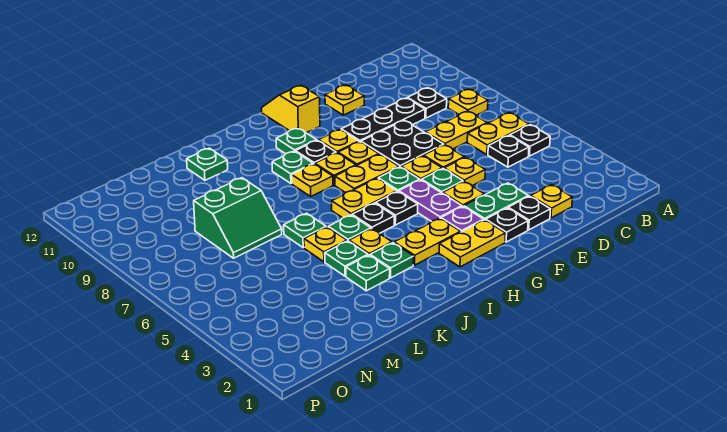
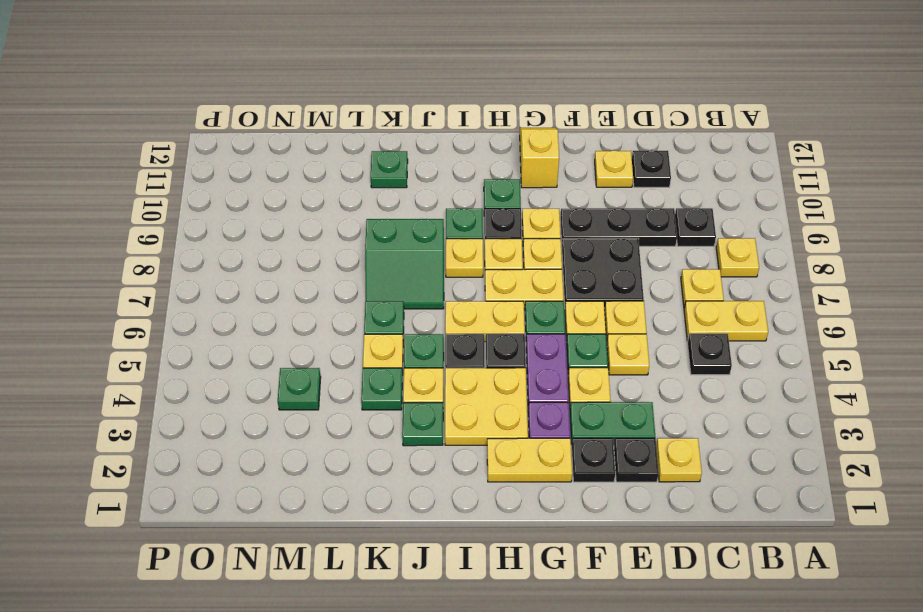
black plate B5 level 1 -> black plate D11 level 1
yellow plate C7:D7 level 1 -> yellow plate C7 level 1
yellow plate H3:I3 level 1 -> yellow plate H3:I4 level 1
green plate K3 level 1 -> green plate M4 level 1
green slope L7:M8 level 1 top 8 -> green slope J7:K8 level 1 top 8

